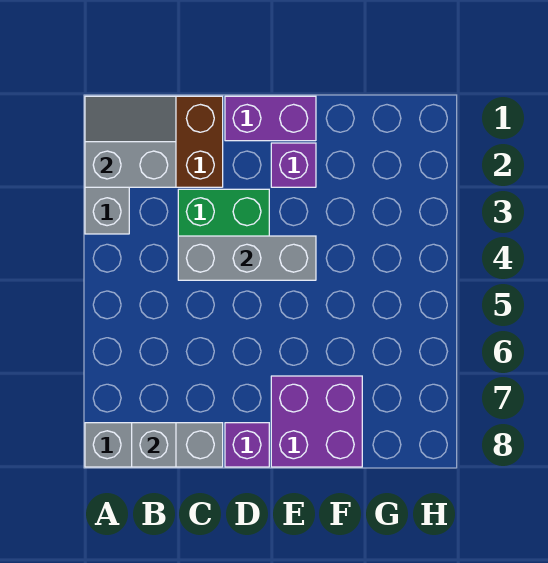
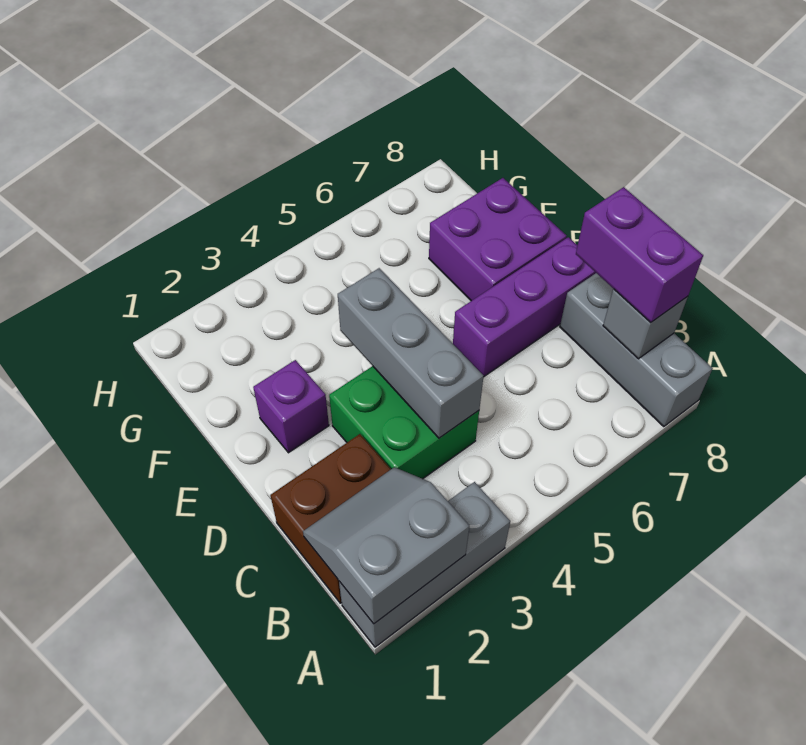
grey slope A1:B2 level 2 top 2 -> grey slope A1:B2 level 2 top A
purple brick D1:E1 level 1 -> purple brick B8:C8 level 3
purple brick D8 level 1 -> purple brick D6:D8 level 1

